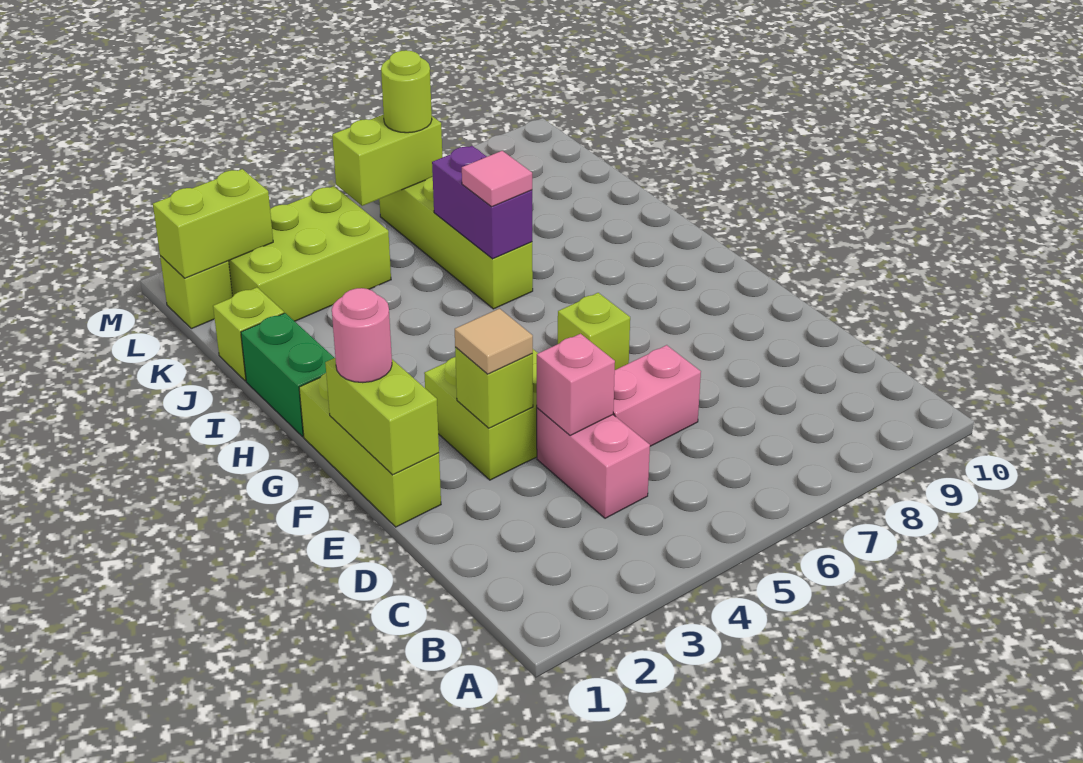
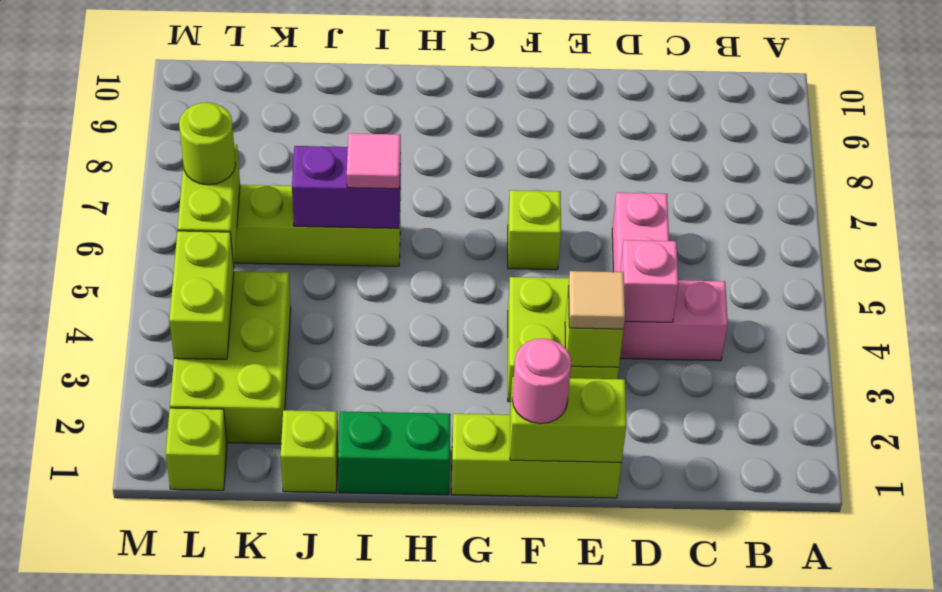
lime brick L1:L2 level 2 -> lime brick L3:L4 level 2

